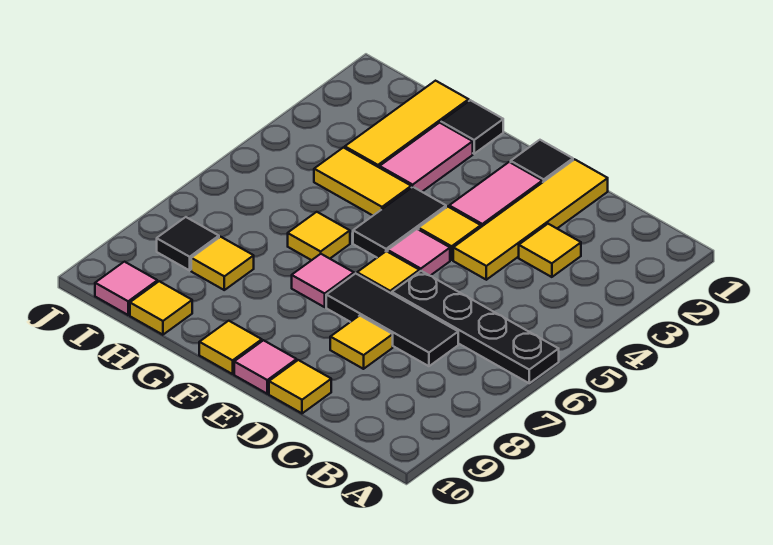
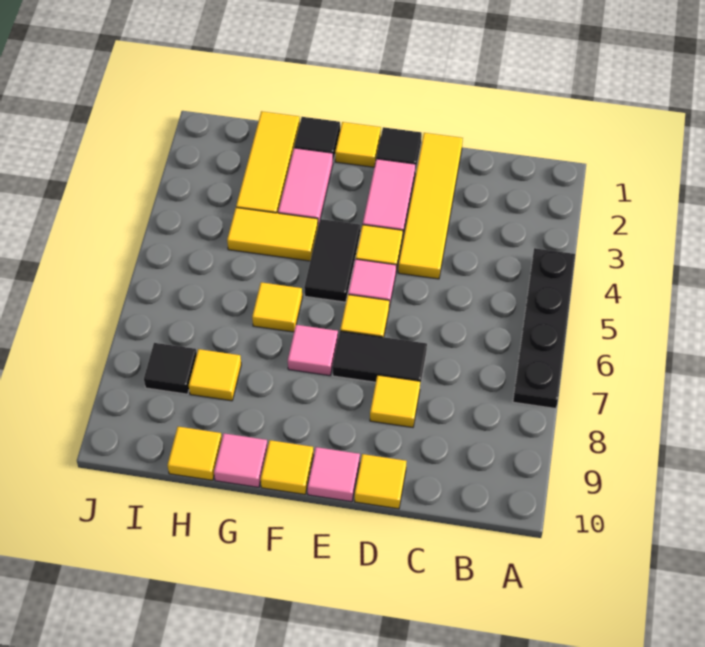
black plate A6:D6 level 1 -> black plate A4:A7 level 1
yellow tile C3 level 1 -> yellow tile F1 level 1
black tile C7:E7 level 1 -> black tile D7:E7 level 1
pink tile I10 level 1 -> pink tile G10 level 1

